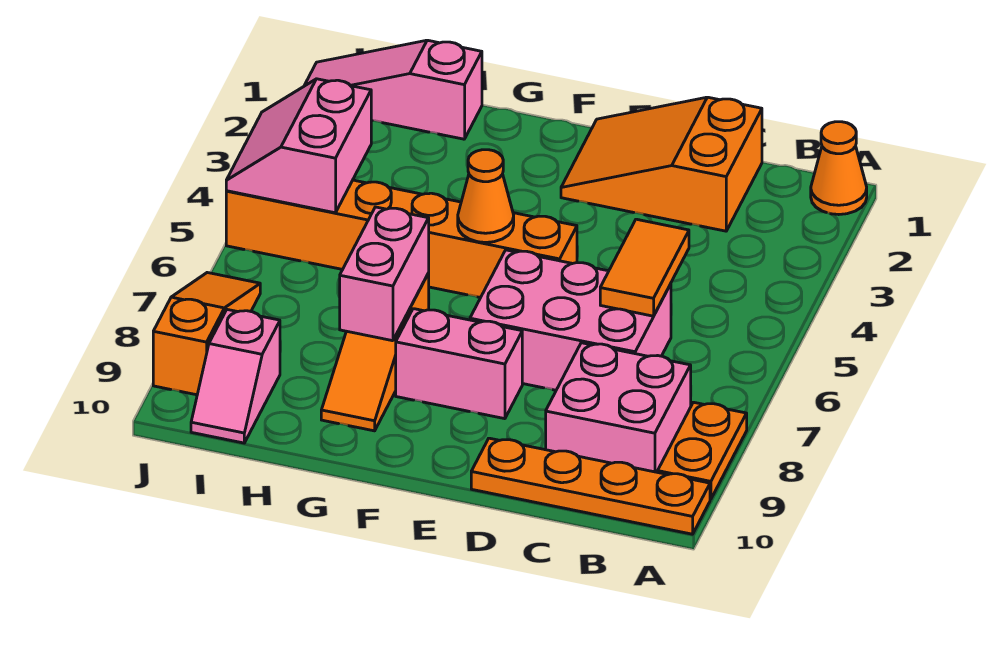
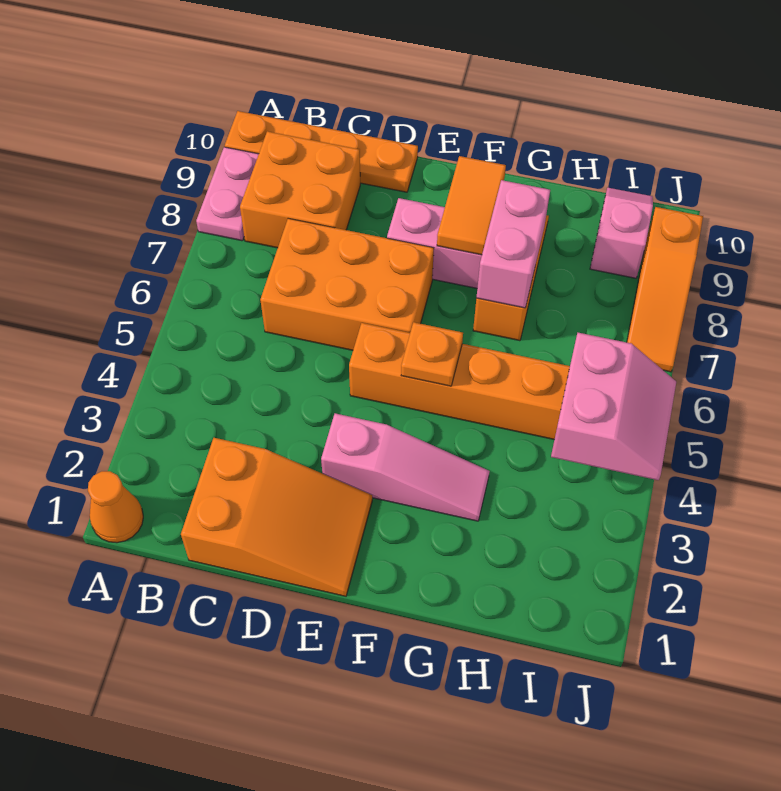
orange plate A8:A9 level 1 -> pink plate A8:A9 level 1
pink brick B8:C9 level 1 -> orange brick B8:C9 level 1
orange tile C5:C6 level 2 -> orange tile F8:F9 level 2
pink brick C6:E7 level 1 -> orange brick C6:E7 level 1
orange cone F5 level 2 -> orange plate F5 level 2
pink slope H1:J1 level 1 top H -> pink slope E3:G3 level 1 top E

